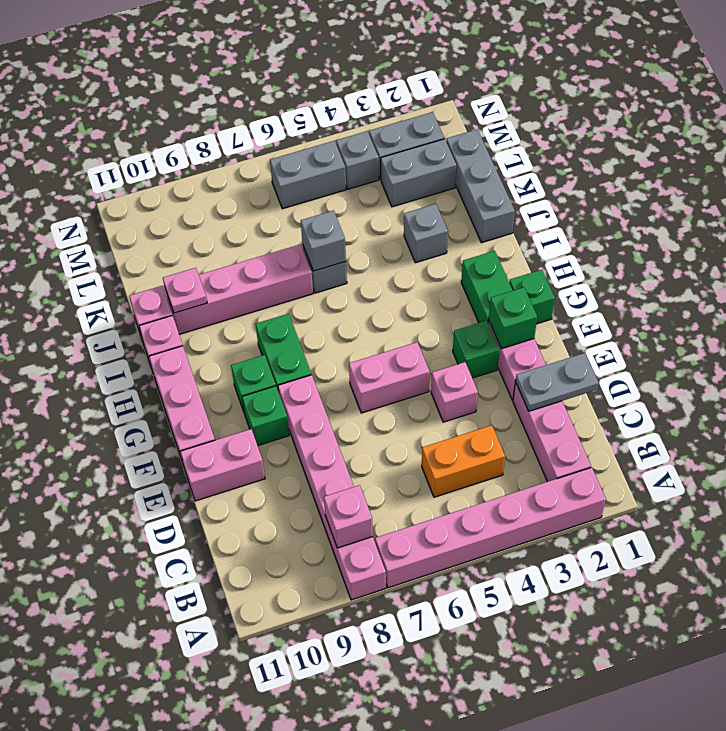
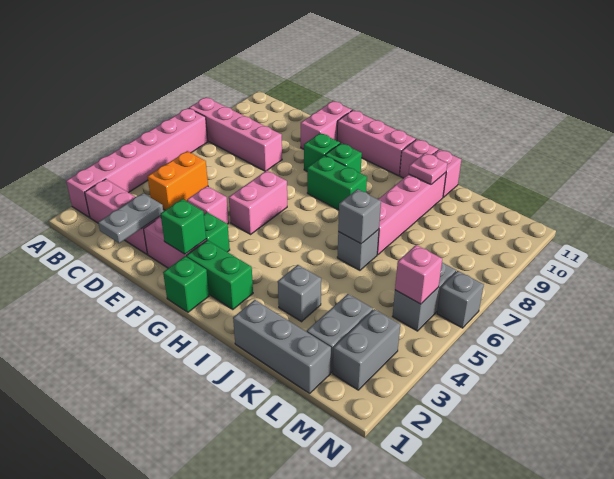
pink brick A8:F8 level 1 -> pink brick A8:D8 level 1
pink brick B8 level 2 -> pink brick M5 level 2
grey brick M4 level 1 -> grey brick N6 level 1

